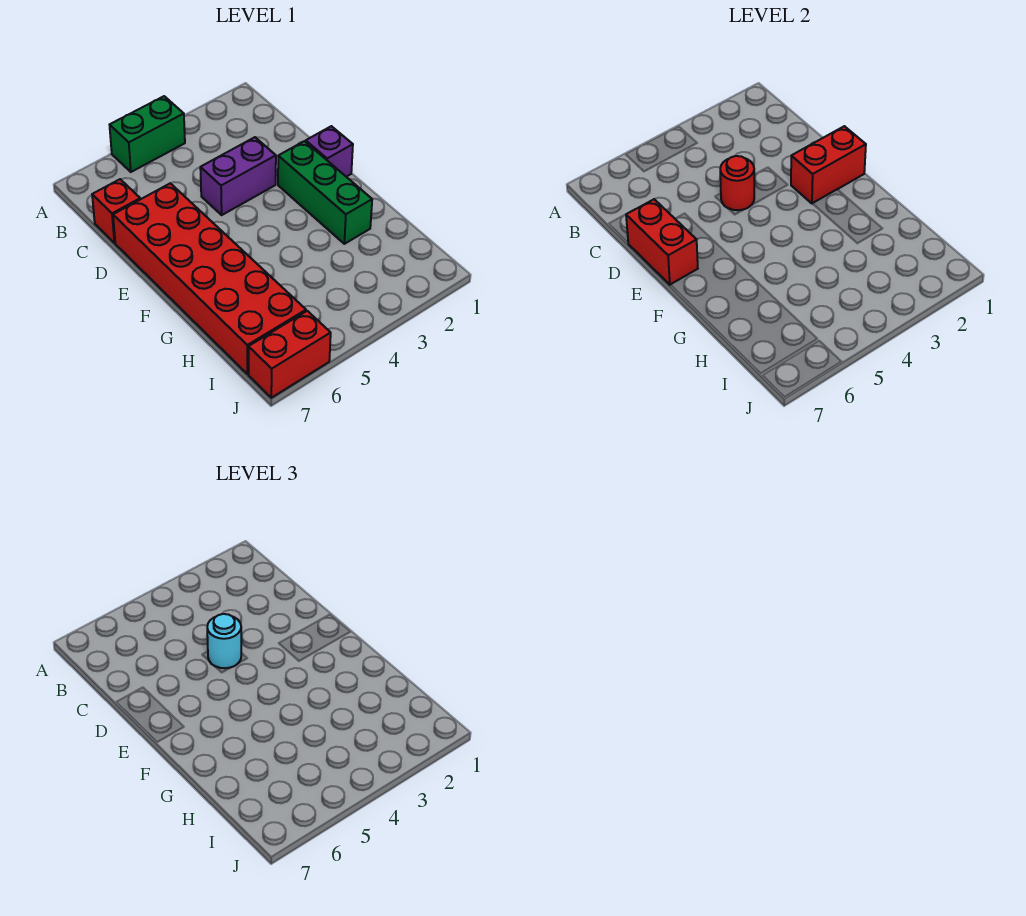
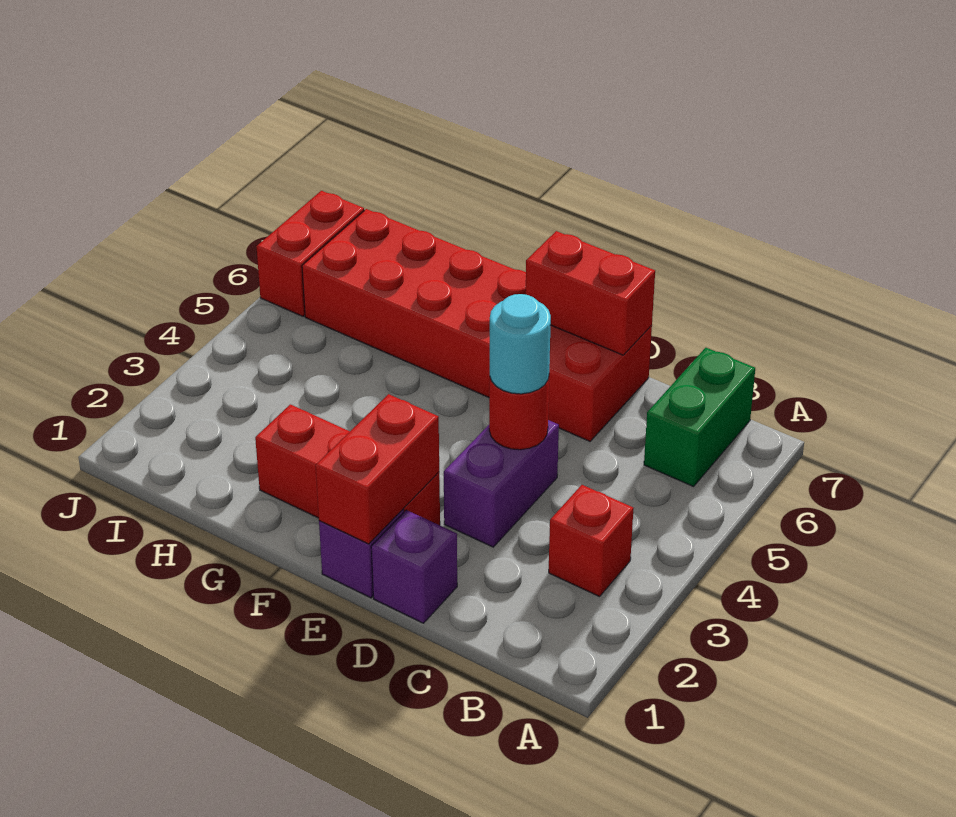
green brick A4:A5 level 1 -> green brick B6:B7 level 1
red brick C7 level 1 -> red brick B3 level 1
none -> purple brick D1 level 1
green brick E2:G2 level 1 -> red brick E2:G2 level 1

